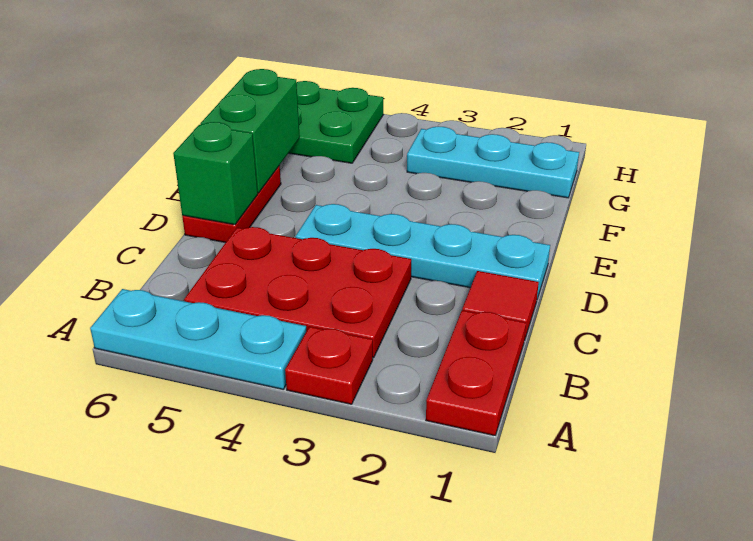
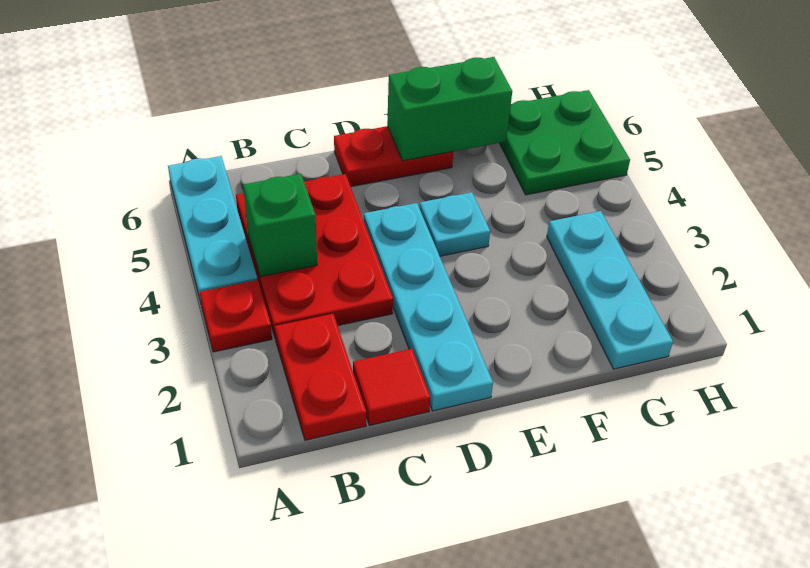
red plate A1:B1 level 1 -> red plate B1:B2 level 1
green brick D6 level 2 -> green brick B4 level 2
none -> cyan plate E4 level 1

